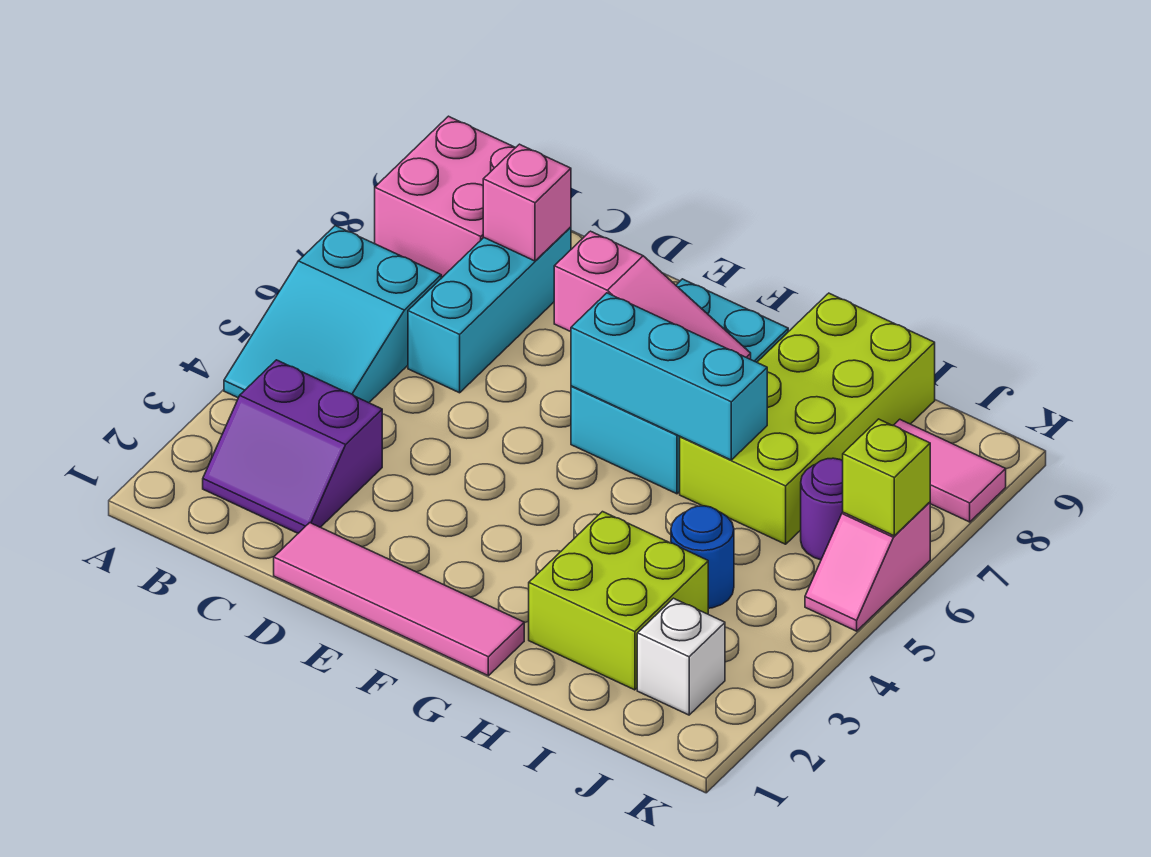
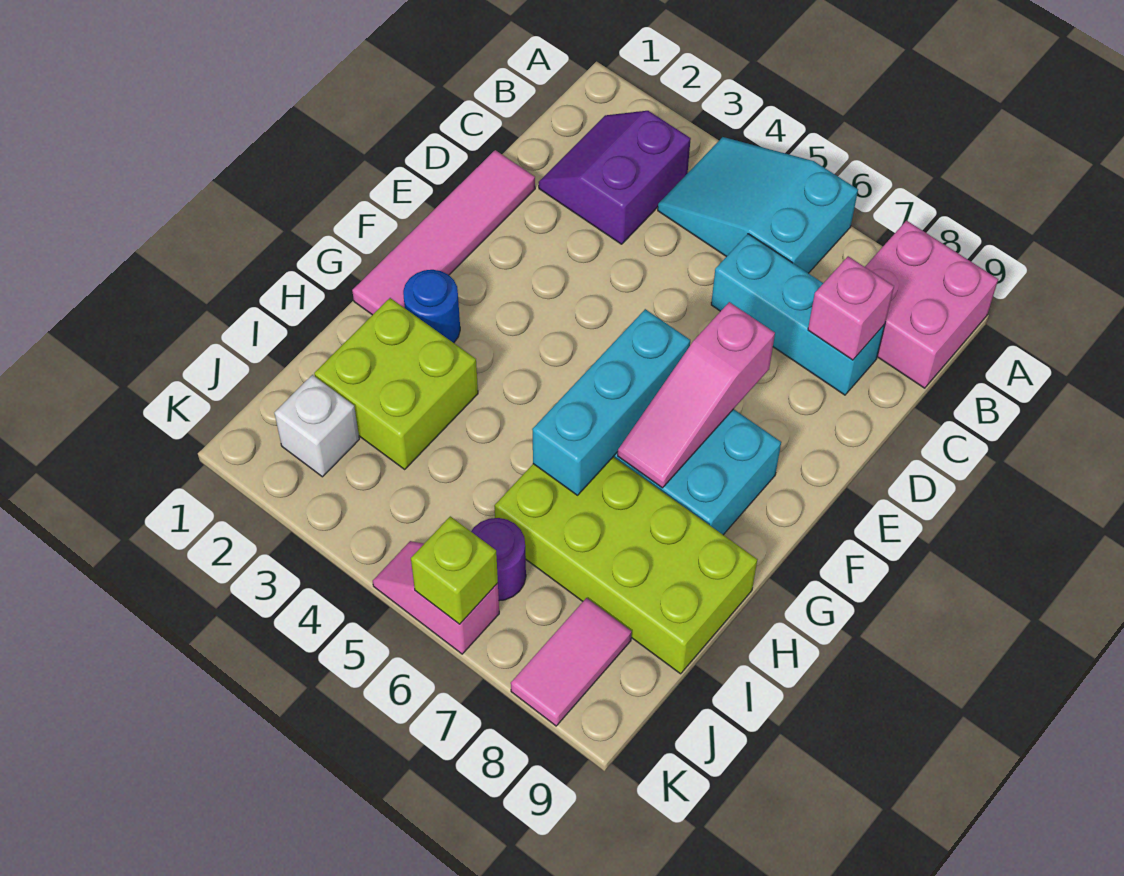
blue round brick I4 level 1 -> blue round brick G2 level 1

